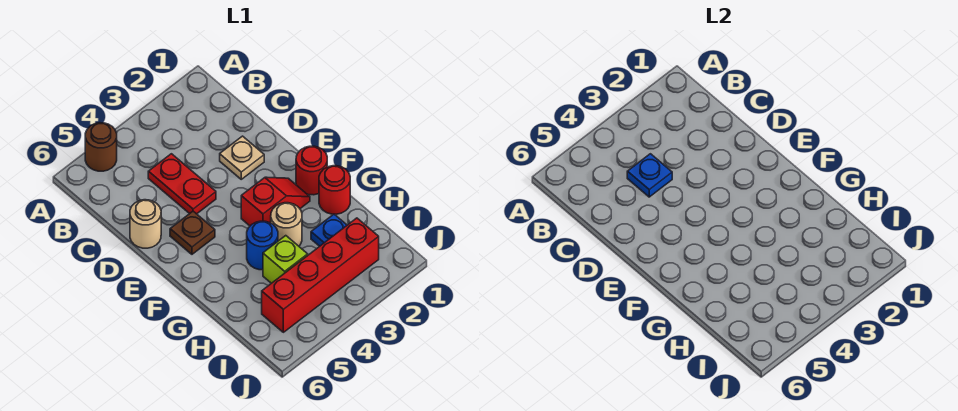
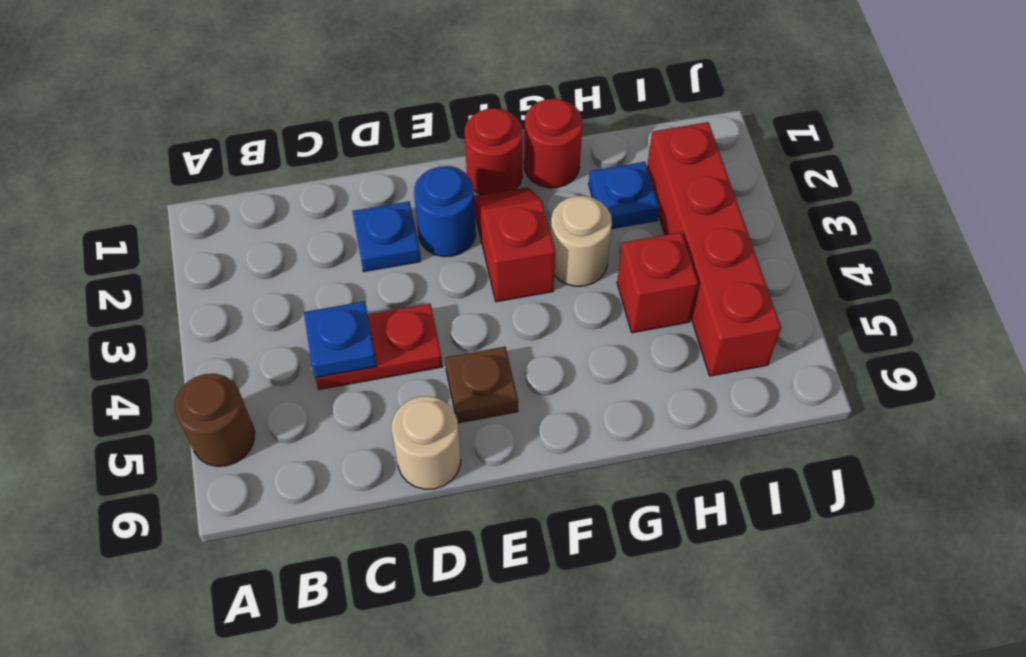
tan plate D2 level 1 -> blue plate D2 level 1
blue round brick G4 level 1 -> blue round brick E2 level 1
lime brick H4 level 1 -> red brick H4 level 1

